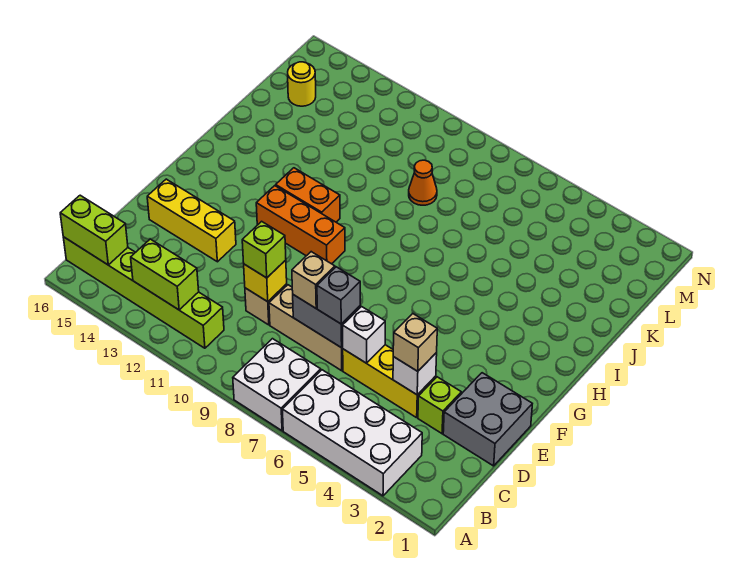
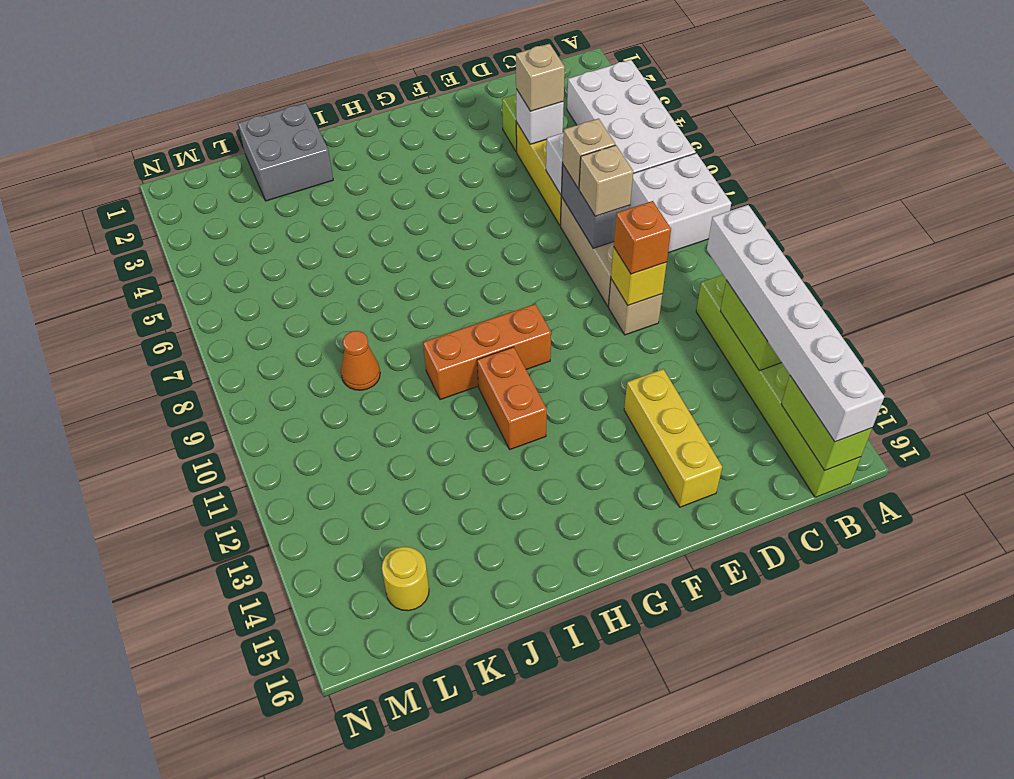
none -> white brick B11:B16 level 3
grey brick D1:E2 level 1 -> grey brick J1:K2 level 1
grey brick D7 level 3 -> tan brick D7 level 3
lime brick D10 level 3 -> orange brick D10 level 3
orange brick G10:G12 level 1 -> orange brick G10:I10 level 1

